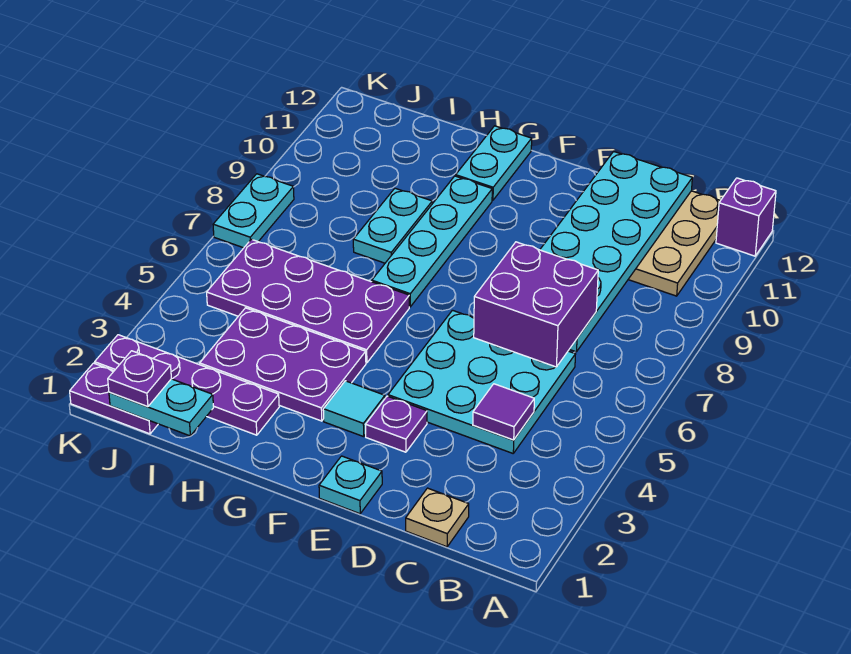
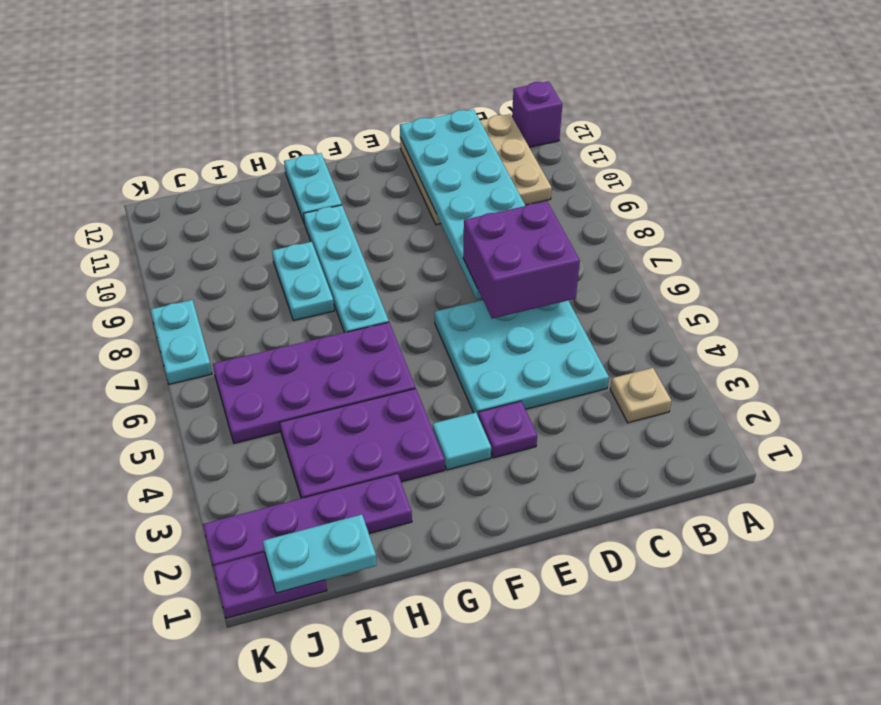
tan plate C1 level 1 -> tan plate B3 level 1
purple tile C4 level 2 -> none
cyan plate E1 level 1 -> none
purple plate J1 level 3 -> none

